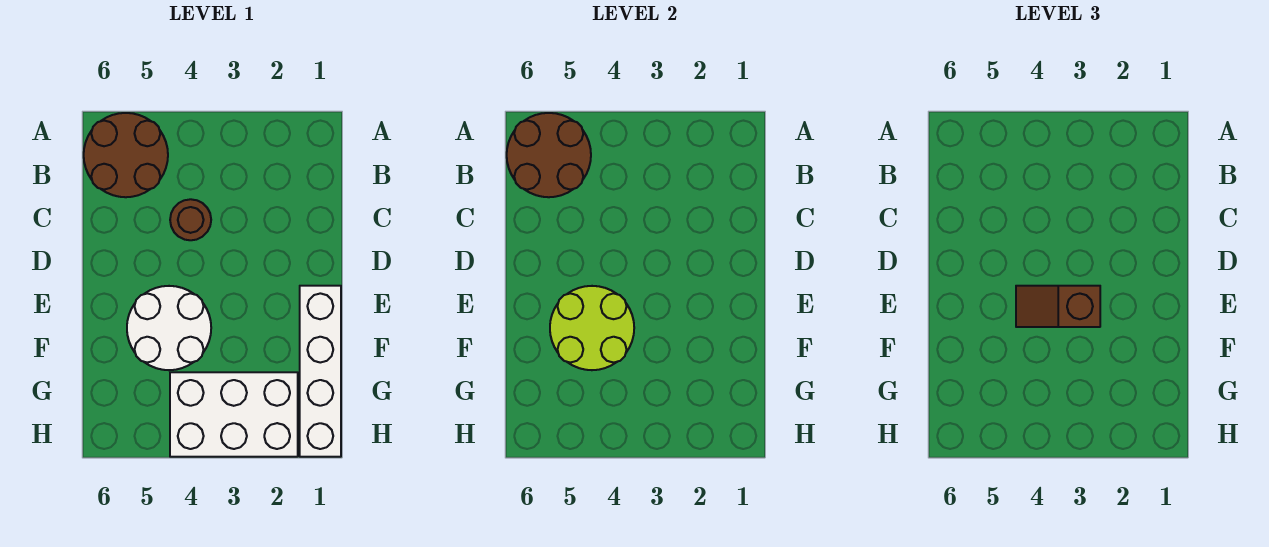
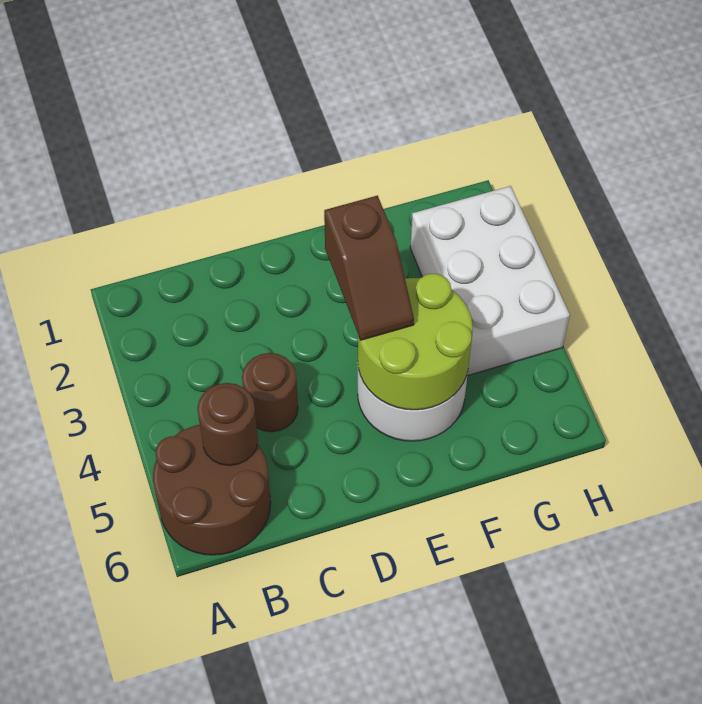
brown round brick A5:B6 level 2 -> brown round brick B5 level 2
white brick E1:H1 level 1 -> none

